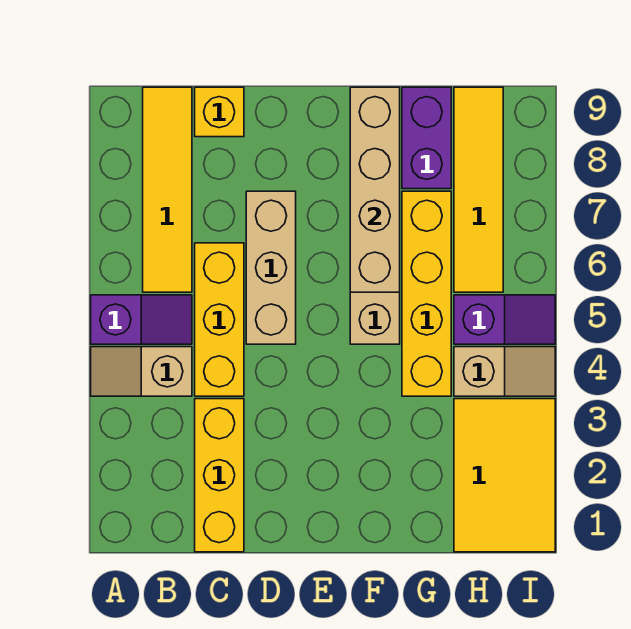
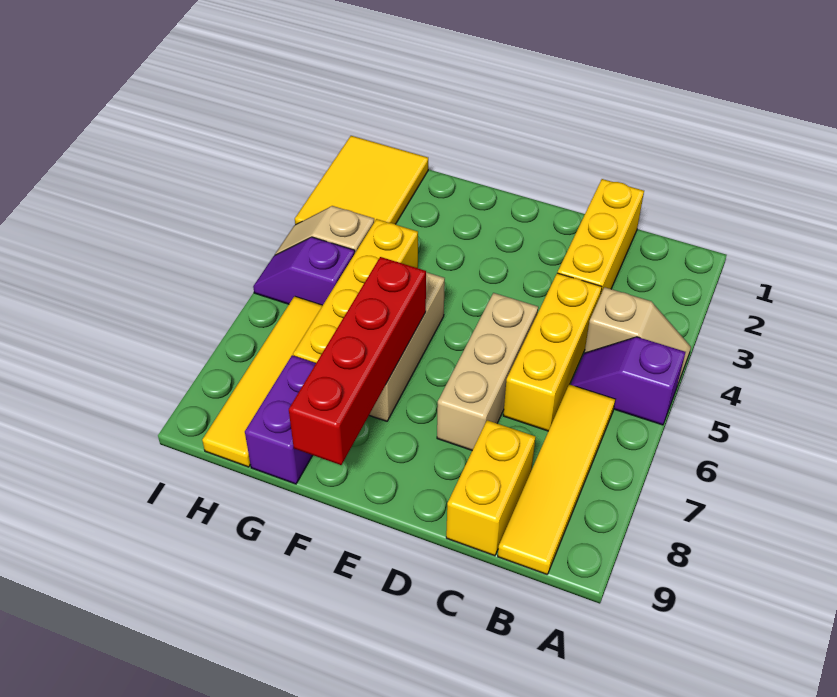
yellow brick C9 level 1 -> yellow brick C8:C9 level 1
tan brick F6:F9 level 2 -> red brick F6:F9 level 2

